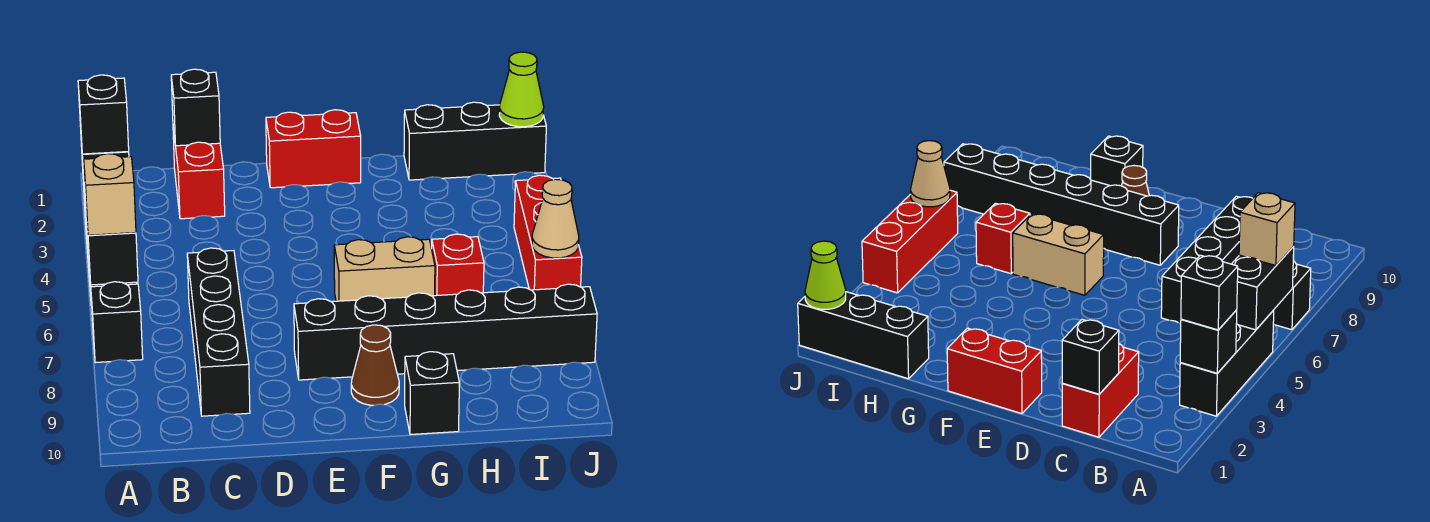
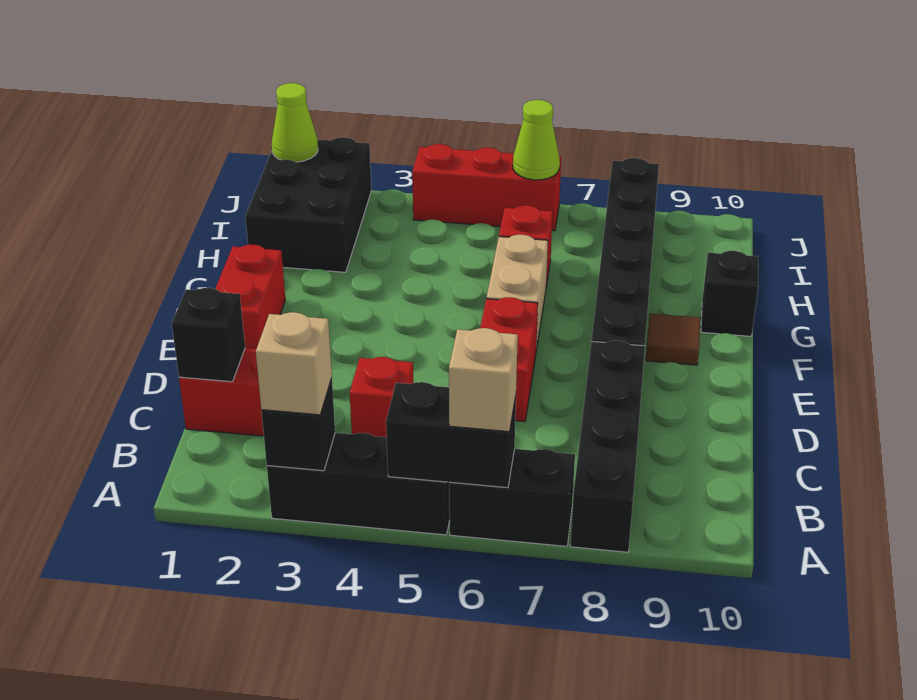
black brick A3 level 3 -> tan brick A3 level 3
black brick A7 level 1 -> black brick A6:A7 level 1
none -> red brick C4 level 1
black brick C6:C9 level 1 -> black brick A8:D8 level 1
none -> red brick D6:E6 level 1
brown cone F9 level 1 -> brown tile F9 level 1
black brick H1:J1 level 1 -> black brick H1:J2 level 1
tan cone J6 level 2 -> lime cone J6 level 2

